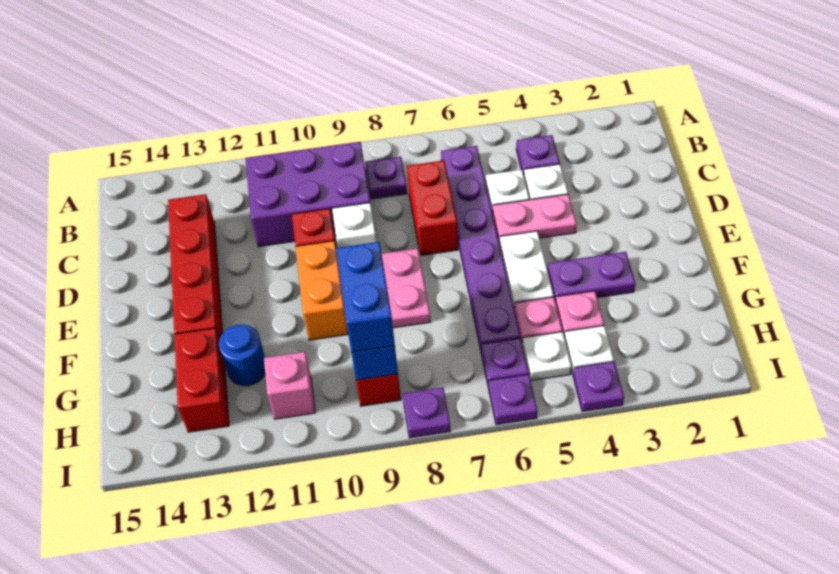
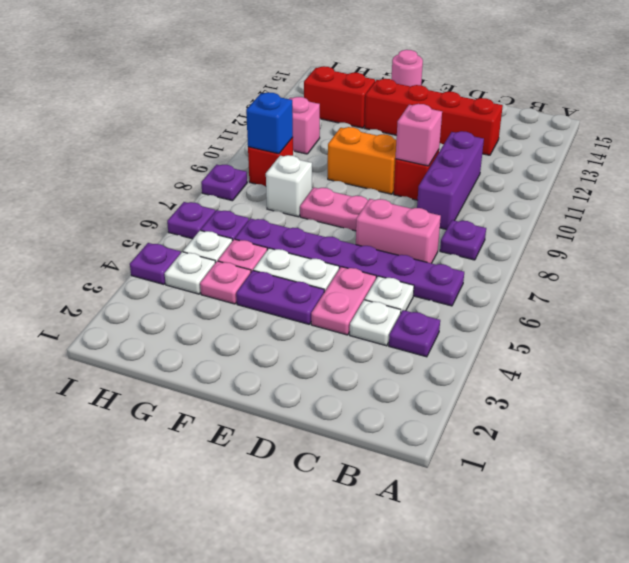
purple brick B9:C11 level 1 -> purple brick C9:C11 level 1
red brick C7:D7 level 1 -> pink brick C7:D7 level 1
white brick D9 level 1 -> white brick G8 level 1
none -> pink brick D10 level 2
purple plate F3:F4 level 1 -> purple plate E4:F4 level 1
none -> pink round brick F15 level 1
blue brick G9:H9 level 3 -> none
blue round brick G12 level 1 -> none

